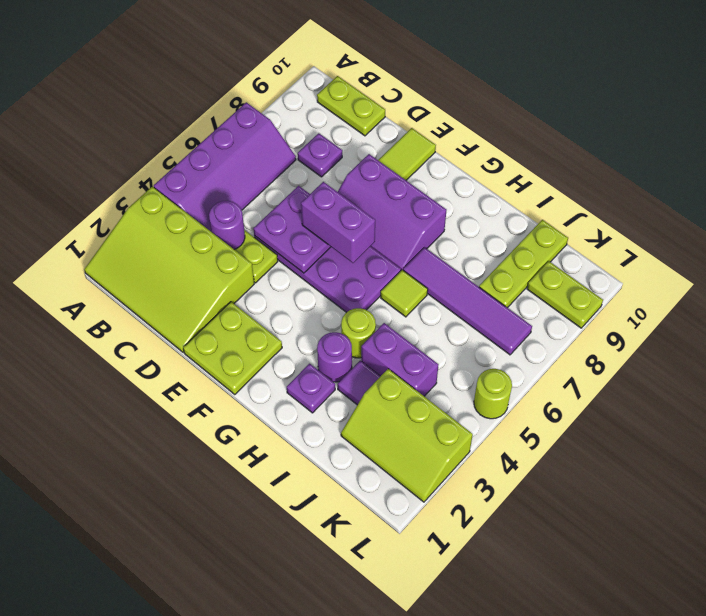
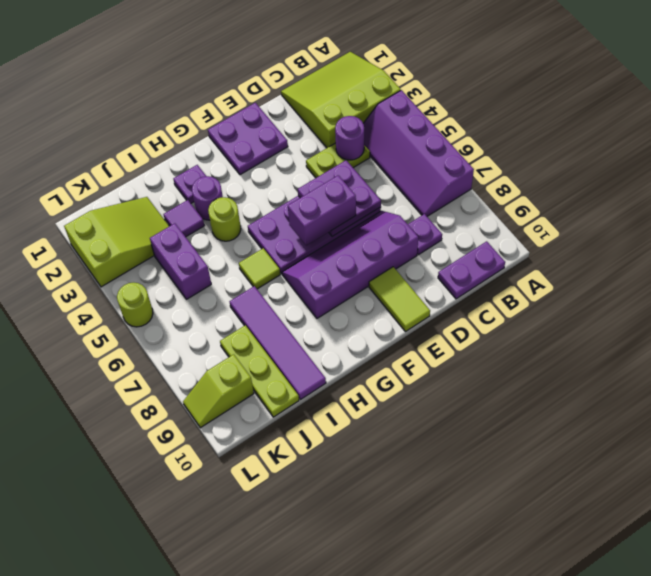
lime slope A1:D3 level 1 top 3 -> lime slope A1:C3 level 1 top 3
lime plate B10:C10 level 1 -> purple plate B10:C10 level 1
lime plate E1:F2 level 1 -> purple plate E1:F2 level 1
purple slope E7:G8 level 1 top 8 -> purple slope D7:G8 level 1 top 8
purple tile H7:K7 level 1 -> purple tile I7:I10 level 1
purple brick I4:J4 level 1 -> purple brick J4:J5 level 1
lime slope J2:L3 level 1 top 3 -> lime slope J2:L3 level 1 top L
lime plate K9:L9 level 1 -> lime slope K9:L9 level 1 top K

